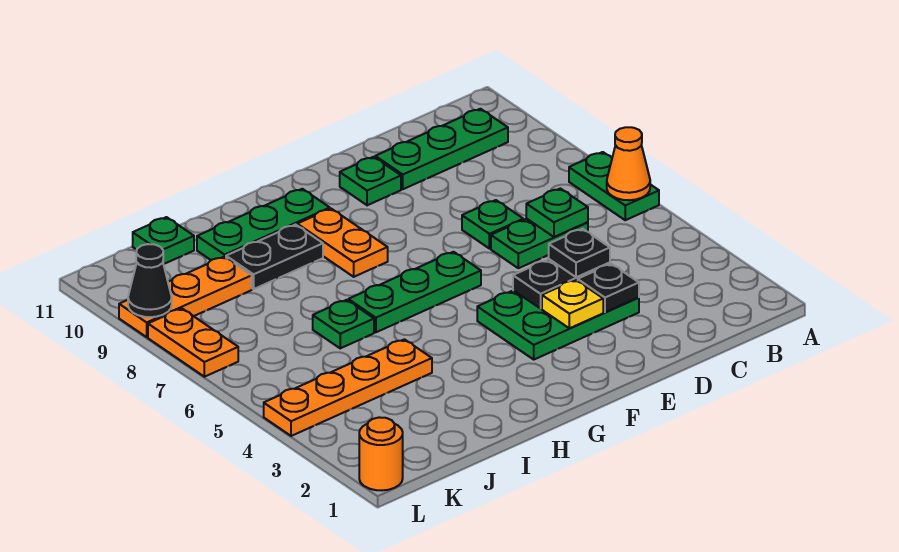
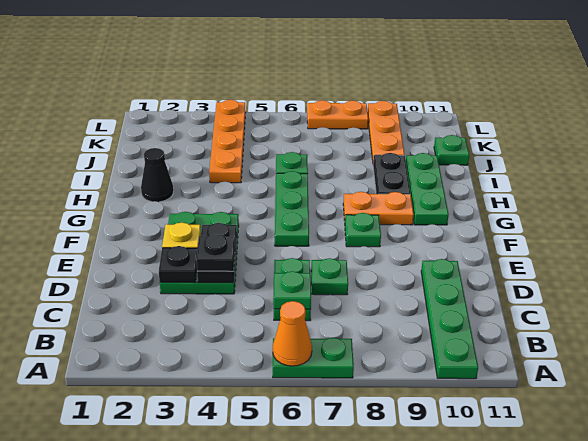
green plate B10:D10 level 1 -> green plate A10:D10 level 1
green plate E10 level 1 -> green plate F8 level 1
orange round brick L1 level 1 -> none
black cone L9 level 2 -> black cone H2 level 1

